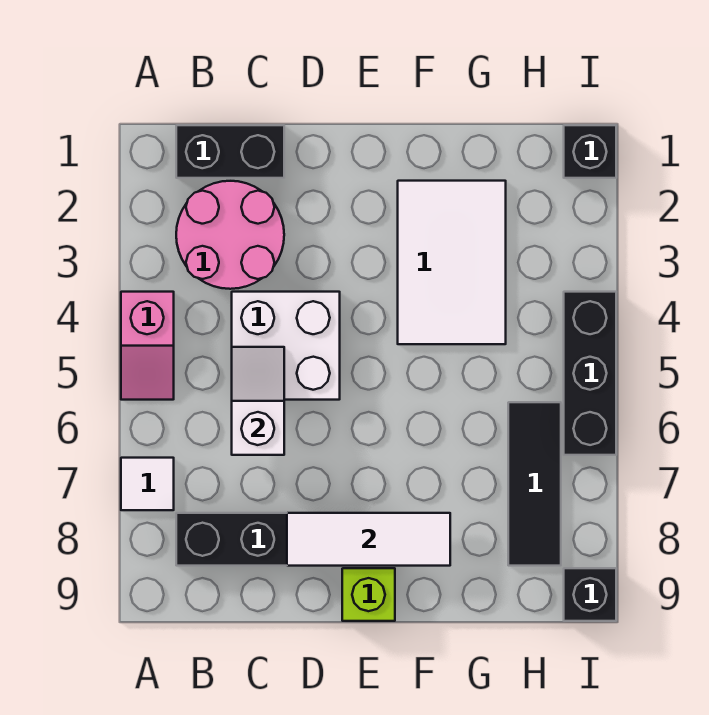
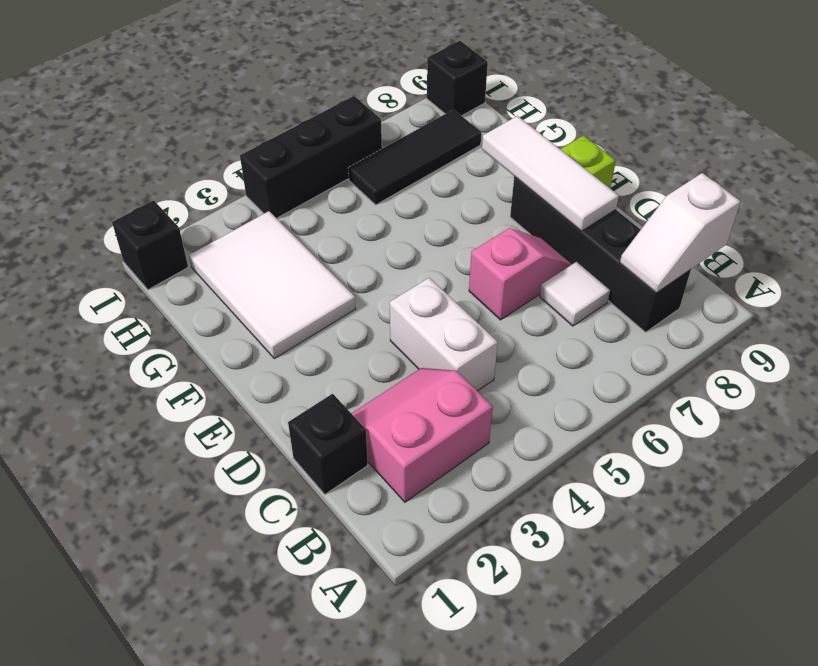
pink slope A4:A5 level 1 top 4 -> pink slope D6:D7 level 1 top 6
white tile A7 level 1 -> white tile C7 level 1
black brick B1:C1 level 1 -> black brick C1 level 1
pink round brick B2:C3 level 1 -> pink slope B2:C3 level 1 top B
white brick C4:D5 level 1 -> white brick C4:D4 level 1
white slope C5:C6 level 2 top 6 -> white slope B8:B9 level 2 top 9
white tile F2:G4 level 1 -> white tile F2:H3 level 1

